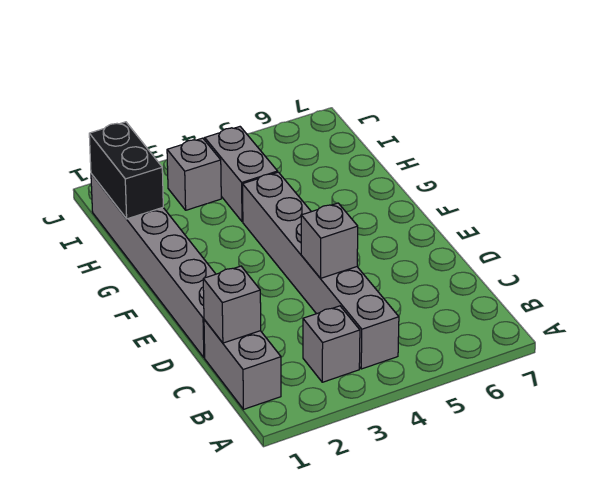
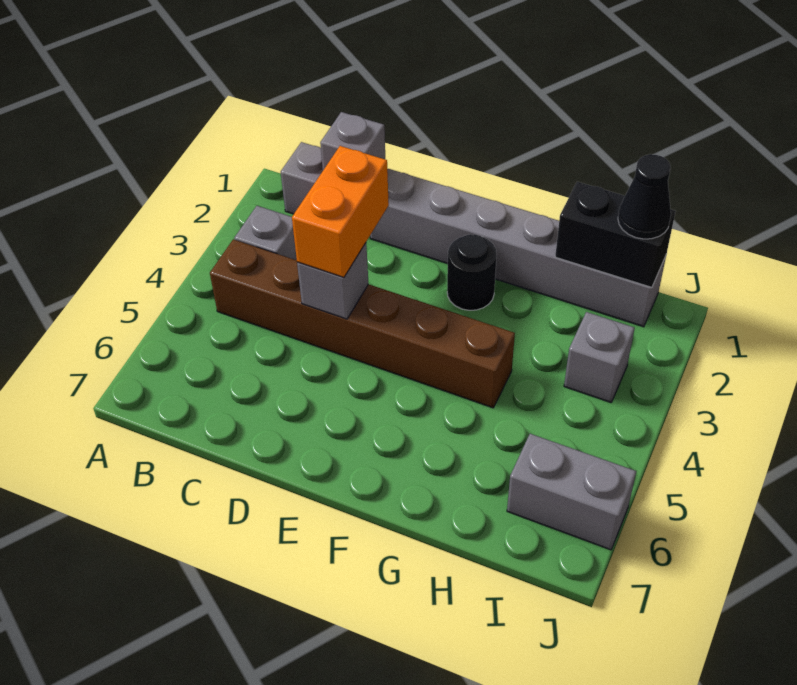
grey brick B4:G4 level 1 -> brown brick B4:G4 level 1
none -> orange brick D3:D4 level 3
none -> black round brick F2 level 1
grey brick H4:I4 level 1 -> grey brick I6:J6 level 1
none -> black cone I1 level 3

